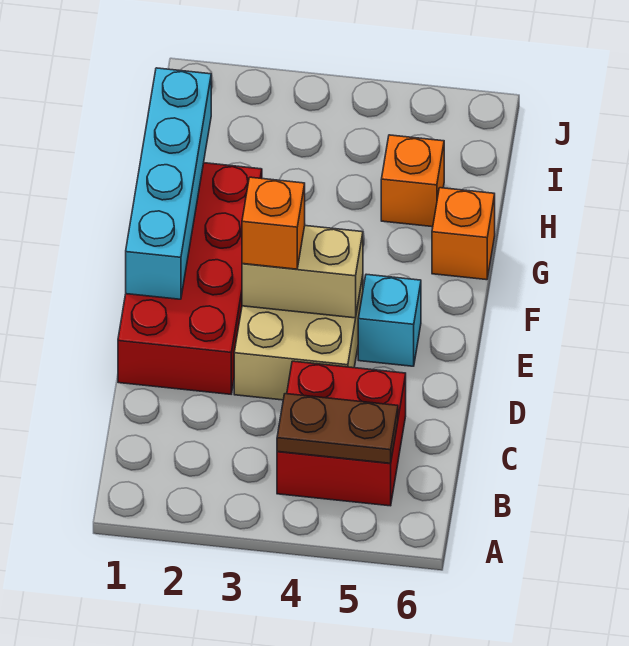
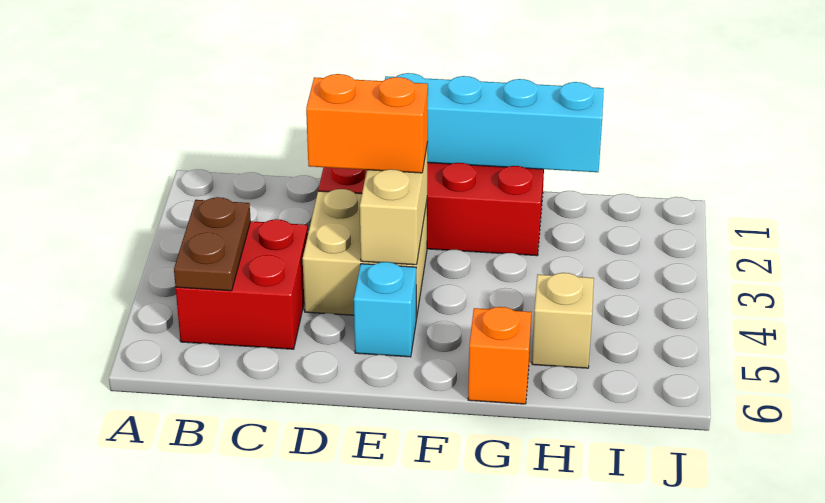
orange brick E3 level 3 -> orange brick D3:E3 level 3
orange brick H5 level 1 -> tan brick H5 level 1

